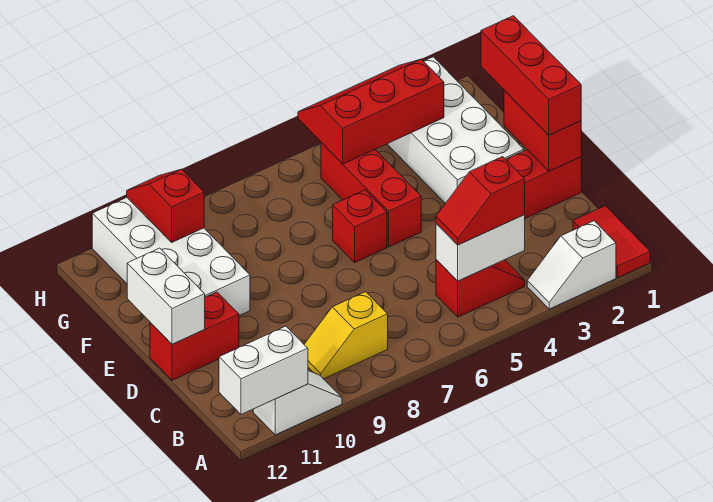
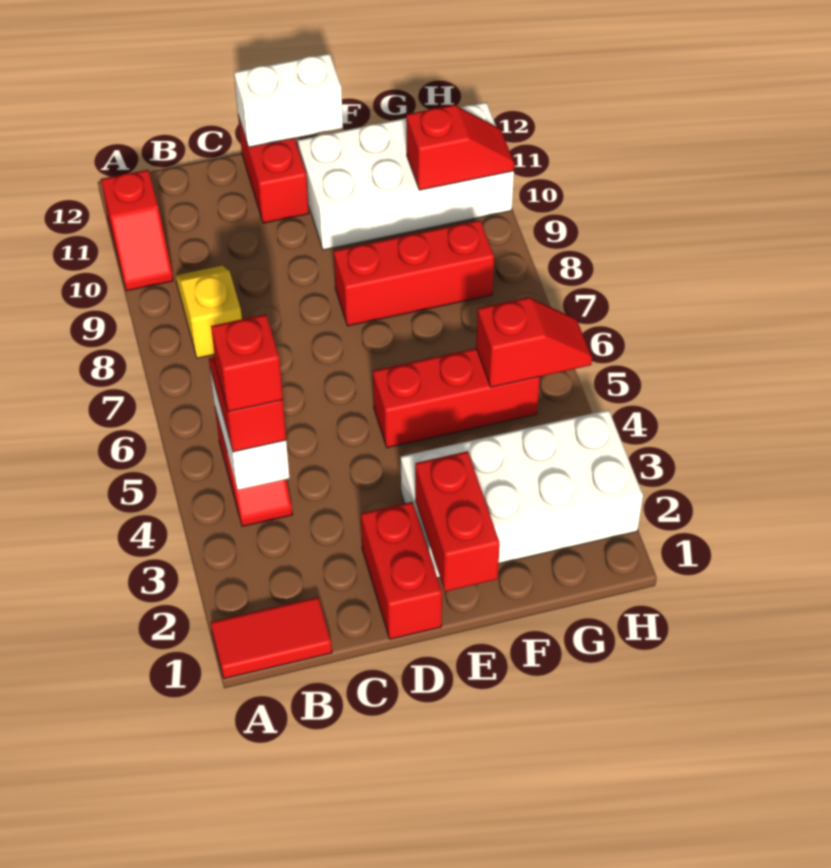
white slope A2:A3 level 1 top 2 -> none
white slope A10:A11 level 1 top 11 -> red slope A10:A11 level 1 top 11
white brick A11:A12 level 2 -> none
red brick D1:E1 level 2 -> red brick E1:E2 level 2
red brick D1:F1 level 3 -> red brick E8:G8 level 1
red brick E6 level 1 -> red brick B4 level 4
red slope G3:H5 level 2 top G -> red slope G5:H5 level 2 top G

